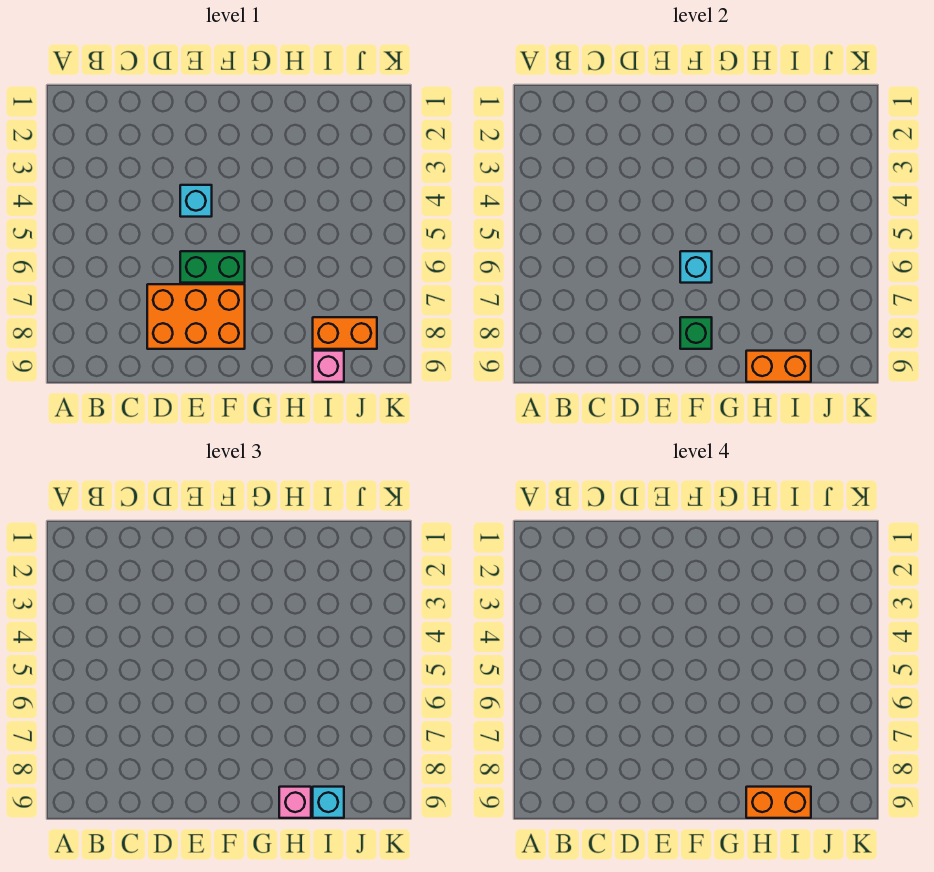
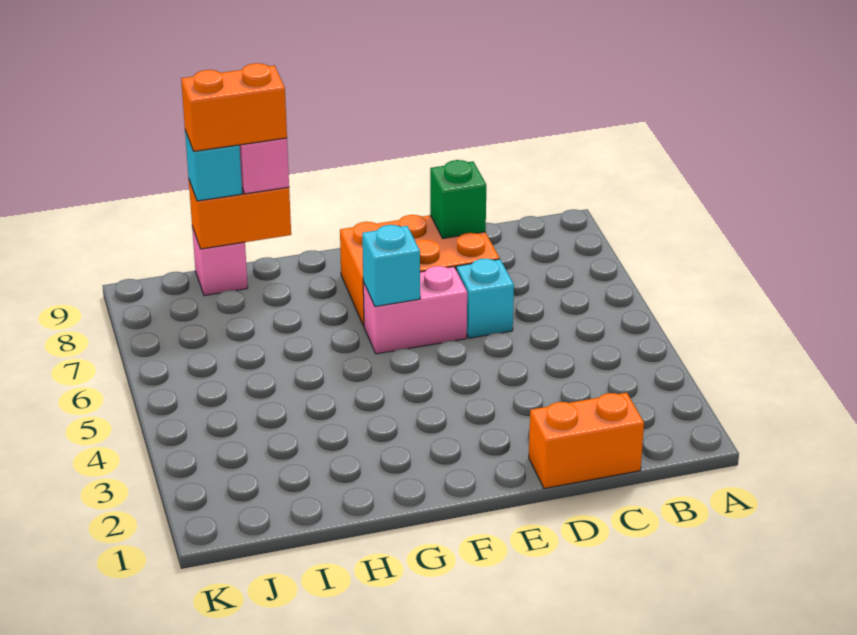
cyan brick E4 level 1 -> cyan brick D6 level 1
green brick E6:F6 level 1 -> pink brick E6:F6 level 1
green brick F8 level 2 -> green brick D8 level 2
orange brick I8:J8 level 1 -> orange brick C1:D1 level 1

